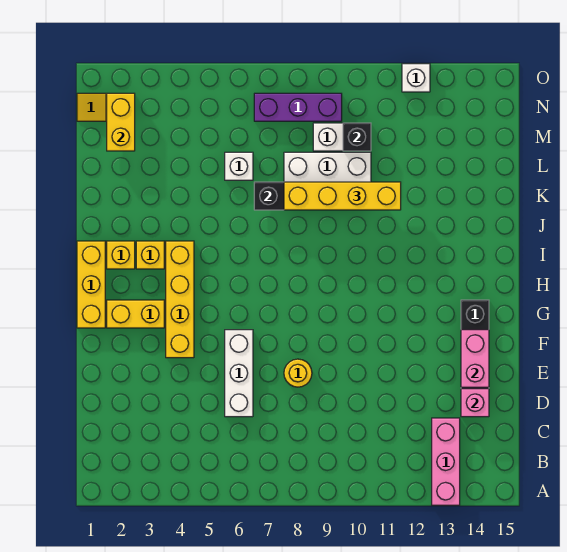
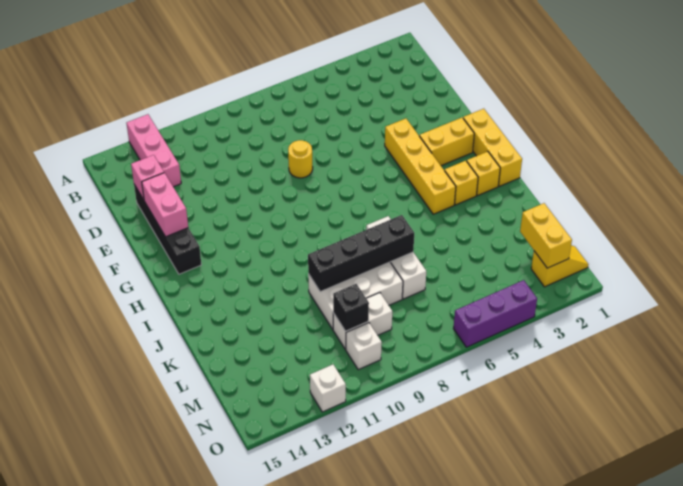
white brick D6:F6 level 1 -> white brick J7:L7 level 1
yellow brick K8:K11 level 3 -> none
white brick L6 level 1 -> white brick N10 level 1
purple brick N7:N9 level 1 -> purple brick O4:O6 level 1

